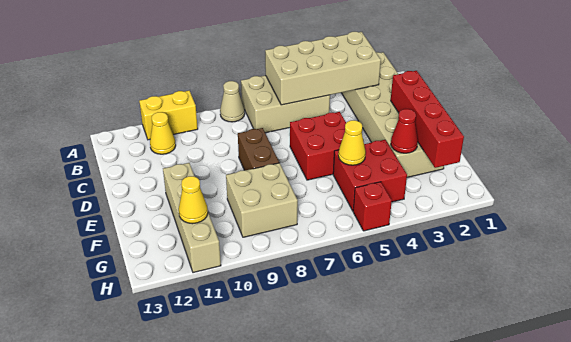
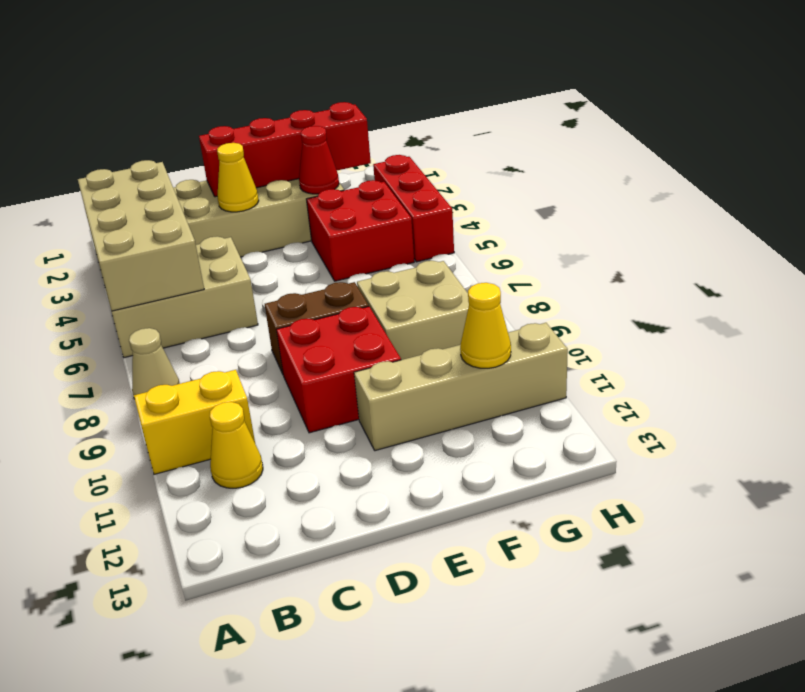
tan brick A5:B7 level 1 -> tan brick A5:C6 level 1
yellow brick A10:A11 level 1 -> yellow brick A10:B10 level 1
red brick D5:E6 level 1 -> red brick D9:E10 level 1
yellow cone F5 level 2 -> yellow cone D3 level 2
red brick H5 level 1 -> red brick H3:H5 level 1

